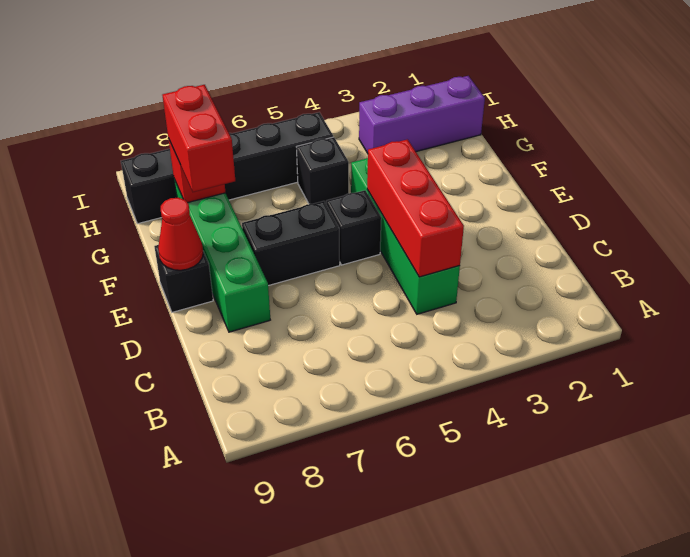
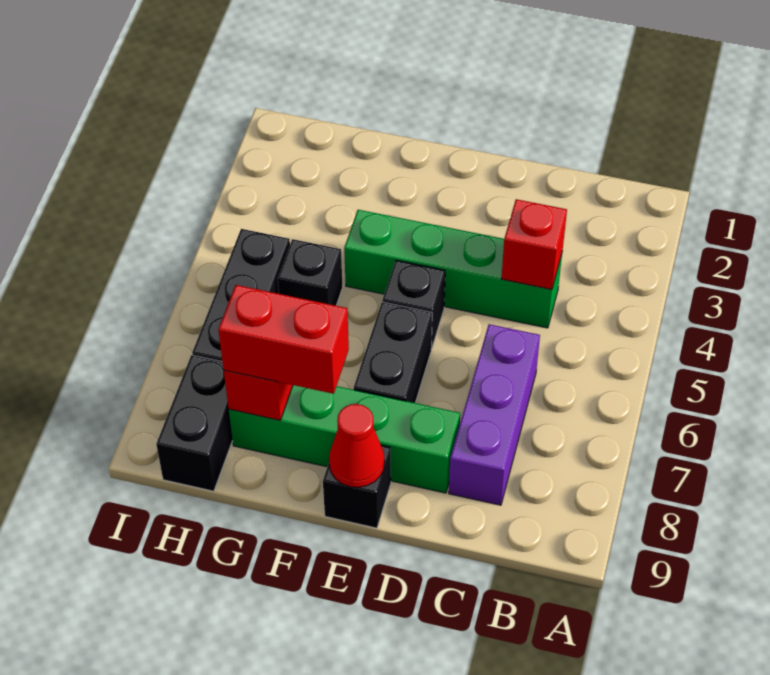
red brick C4:E4 level 2 -> red brick C4 level 2
purple brick H1:H3 level 1 -> purple brick C6:C8 level 1

